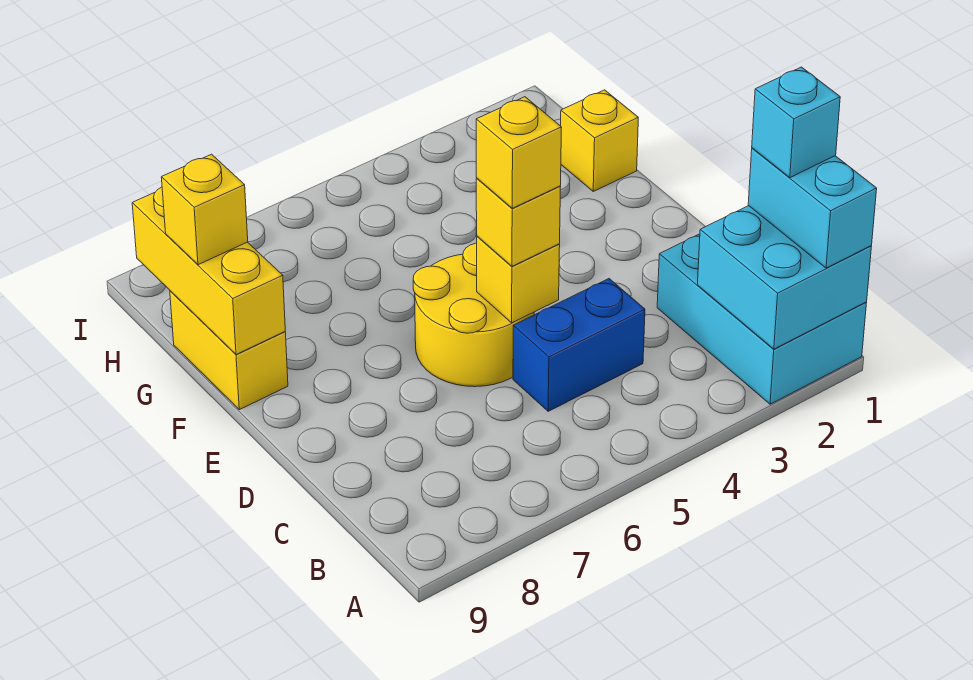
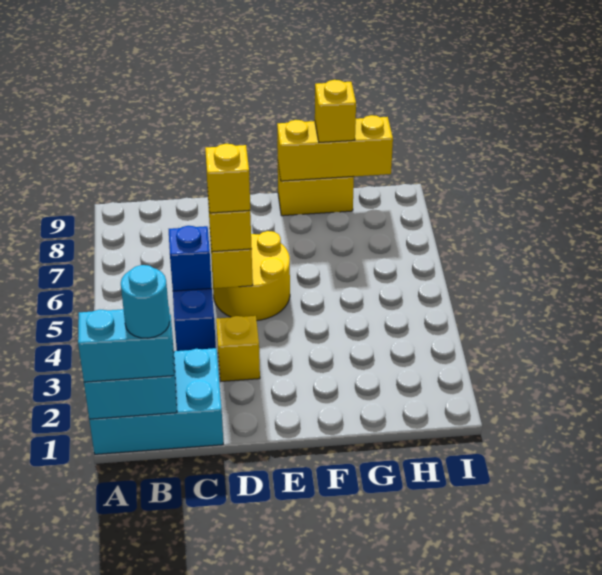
cyan brick B1 level 4 -> cyan round brick B1 level 4
none -> blue brick C5 level 2
yellow brick G1 level 1 -> yellow brick D3 level 1

